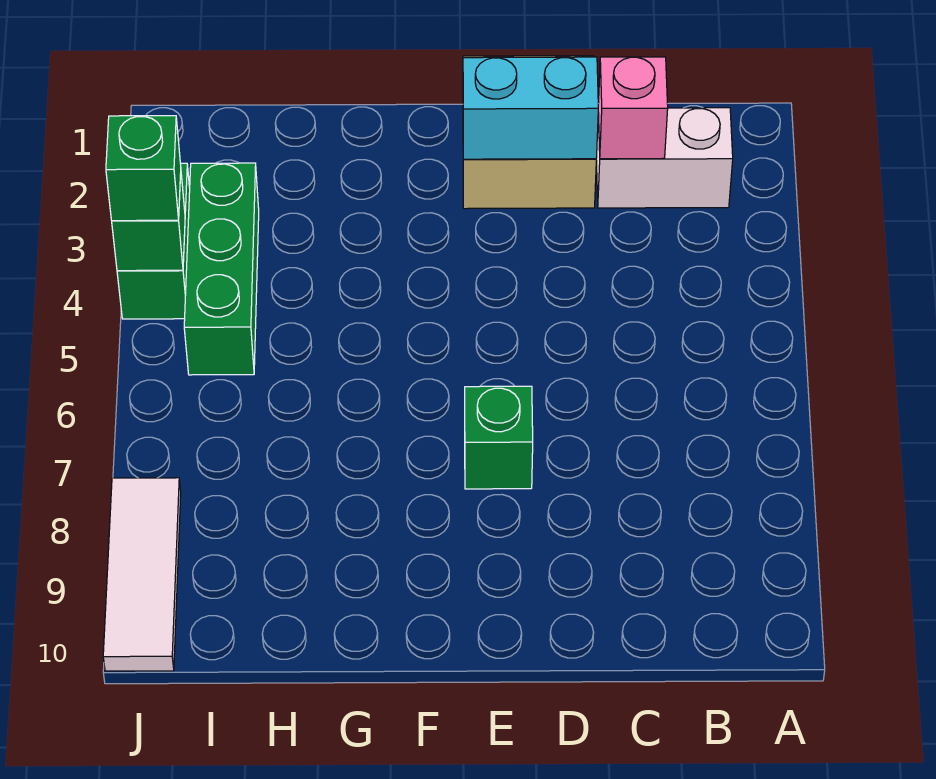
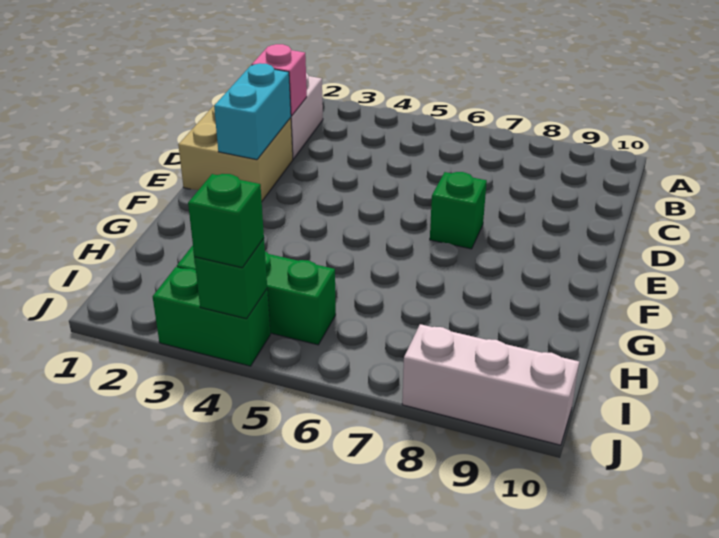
white tile J8:J10 level 1 -> white brick J8:J10 level 1

